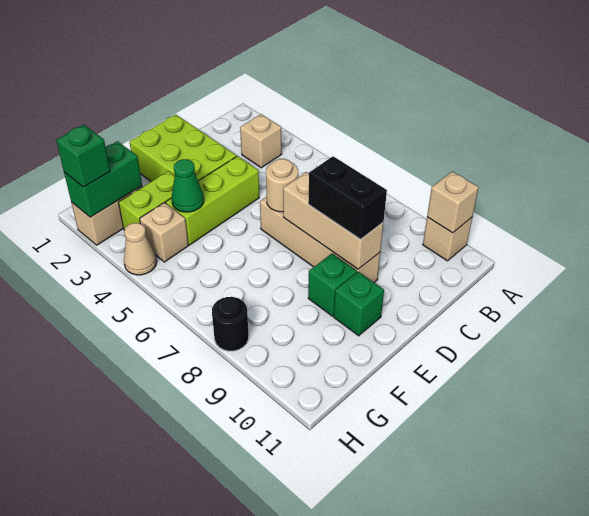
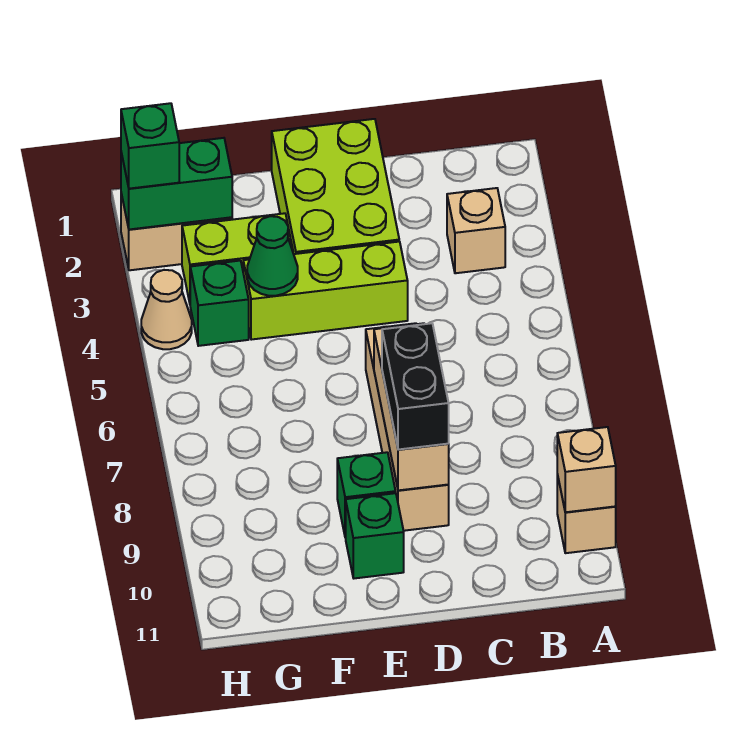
tan round brick D6 level 2 -> none
tan brick G4 level 1 -> green brick G4 level 1
black round brick H8 level 1 -> none

